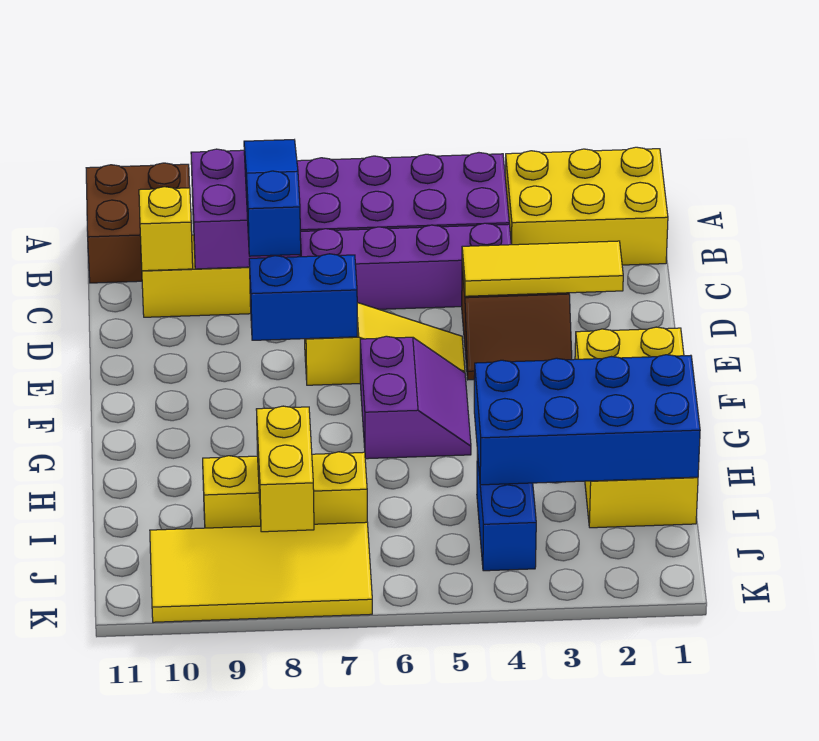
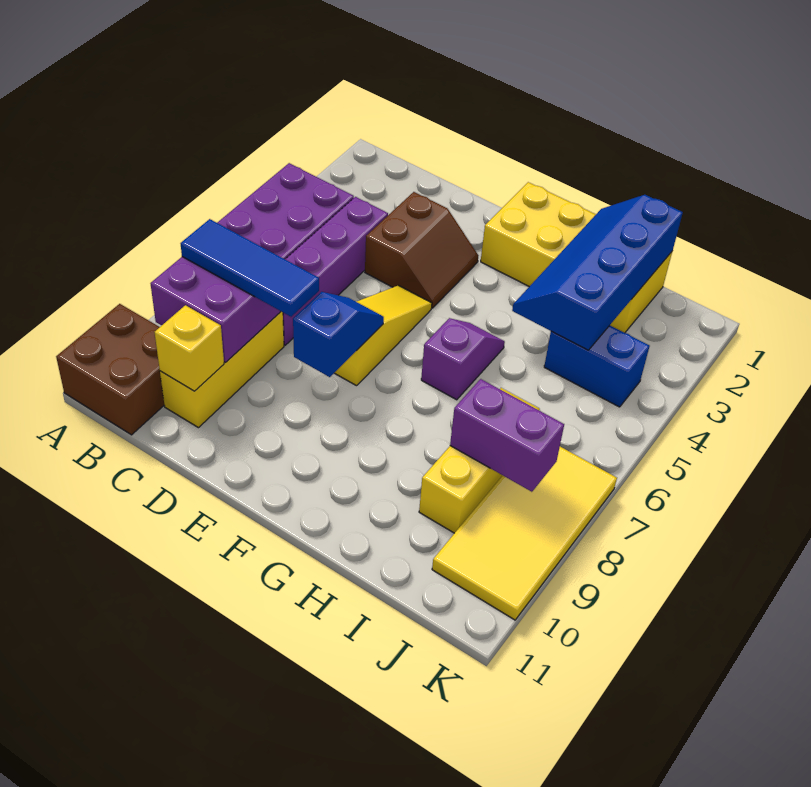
yellow brick A1:B3 level 1 -> none
blue slope B8:D8 level 3 top D -> blue tile B8:D8 level 3
yellow tile D2:D4 level 2 -> none
blue brick E7:E8 level 2 -> blue slope E7:E8 level 2 top 8
purple slope F5:G6 level 1 top 6 -> purple slope G5:G6 level 1 top 6
blue brick H1:I4 level 2 -> blue slope H1:I4 level 2 top I
yellow brick I8:J8 level 2 -> purple brick I8:J8 level 2

